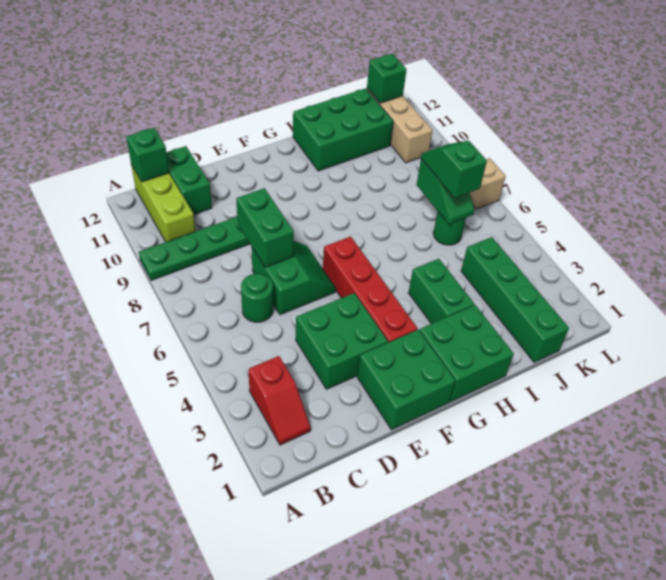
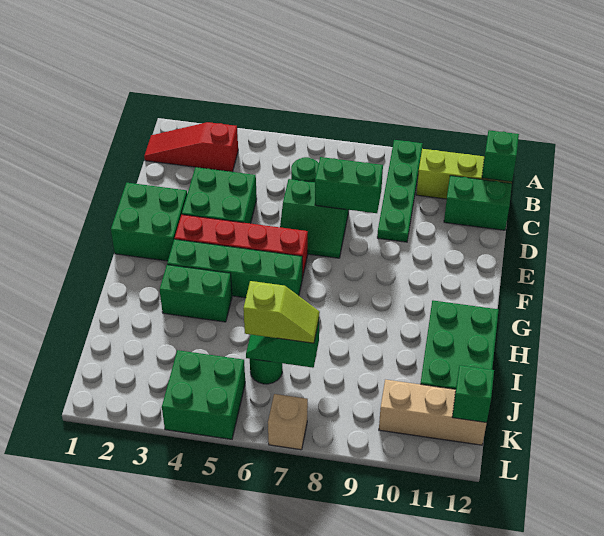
red slope B2:B3 level 1 top 3 -> red slope B1:B3 level 1 top 3
green brick G1:H2 level 1 -> green brick K4:L5 level 1
green brick J1:J4 level 1 -> green brick G3:G6 level 1
green slope J6:J7 level 3 top 6 -> lime slope J6:J7 level 3 top 6

